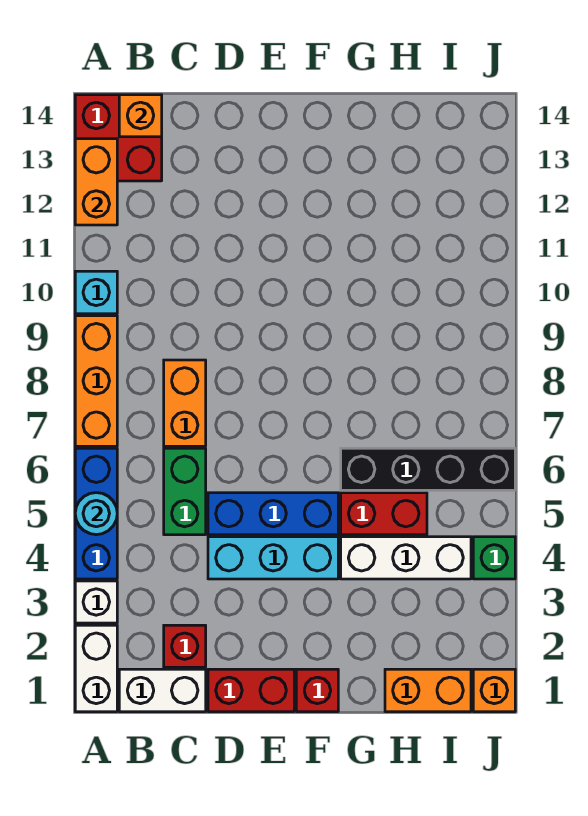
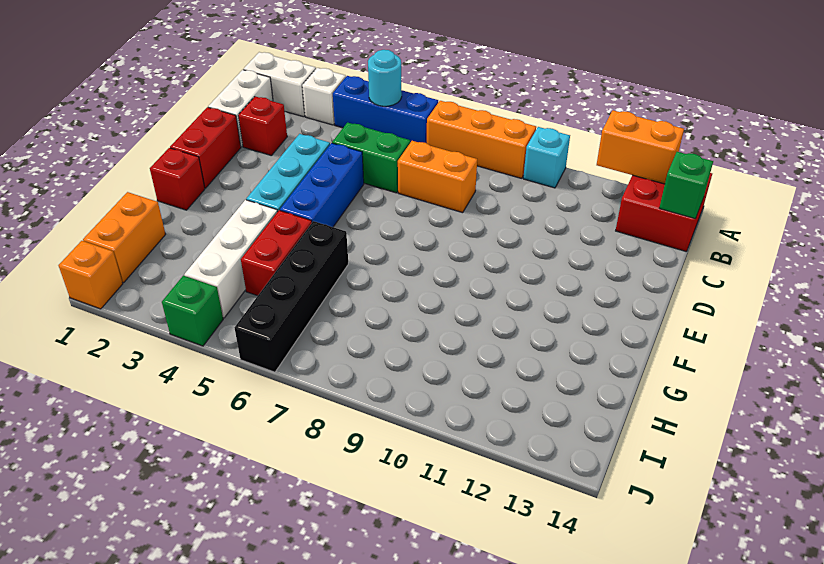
orange brick B14 level 2 -> green brick B14 level 2

